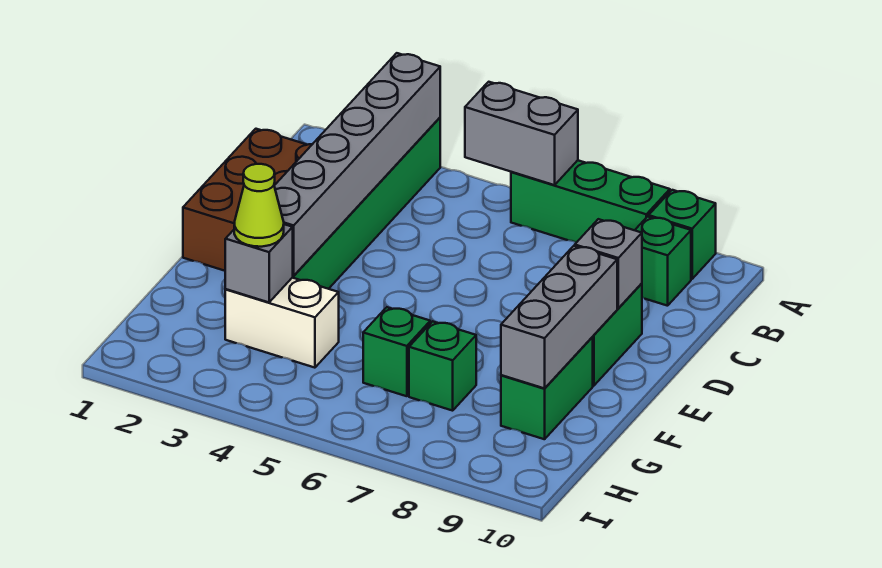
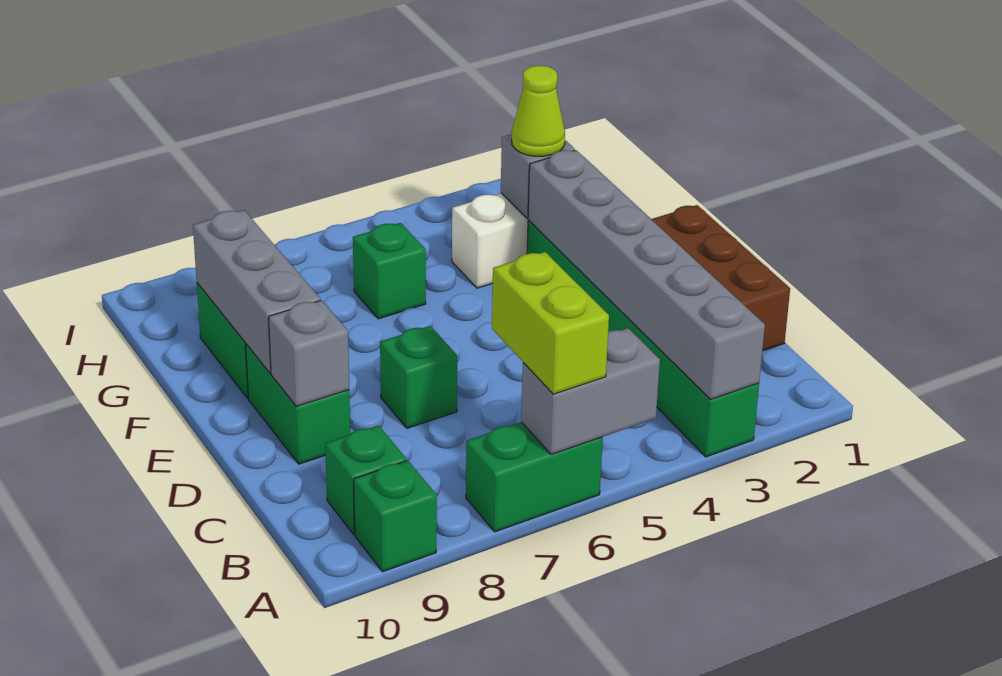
green brick A6:A8 level 1 -> green brick A6:A7 level 1
none -> lime brick A6:B6 level 3
green brick G7 level 1 -> green brick D7 level 1

